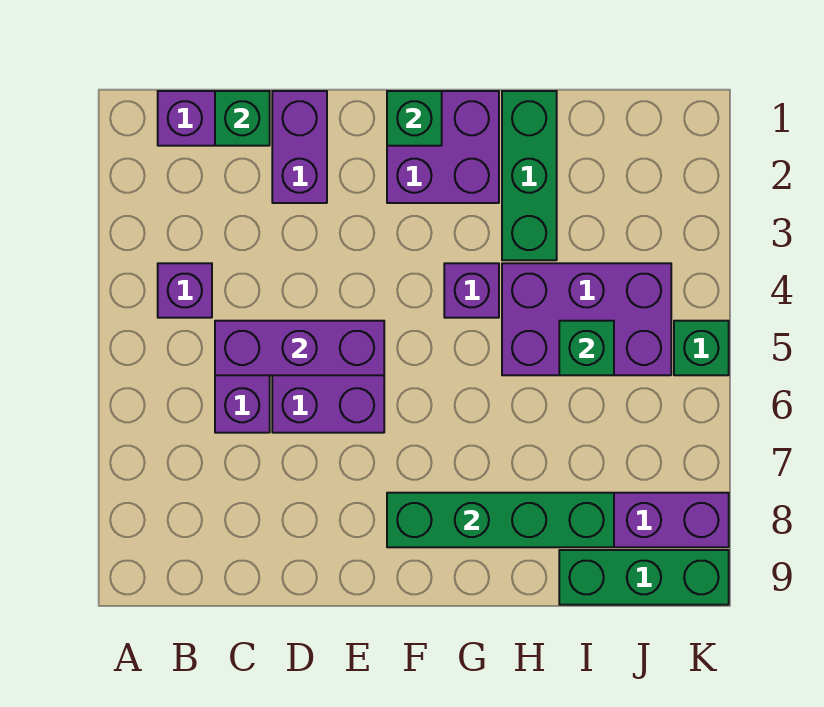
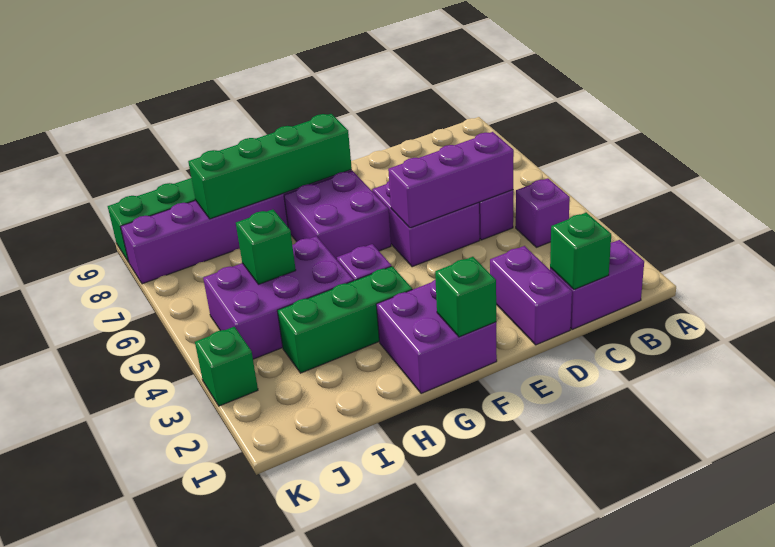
none -> purple brick F6:G7 level 1
green brick H1:H3 level 1 -> green brick G3:I3 level 1
green brick K5 level 1 -> green brick K3 level 1

